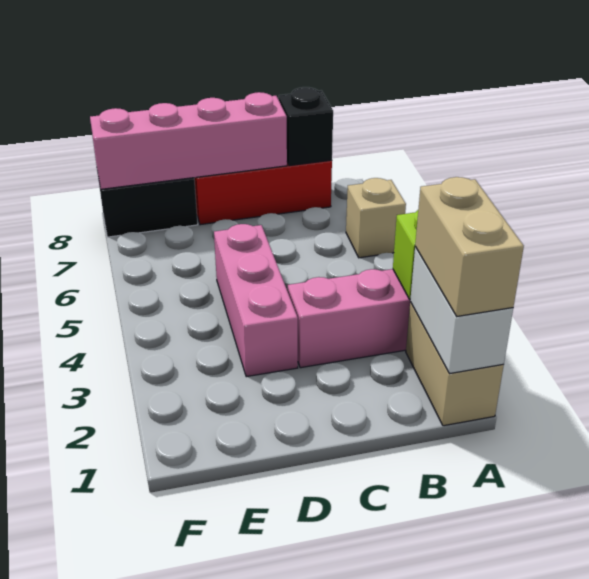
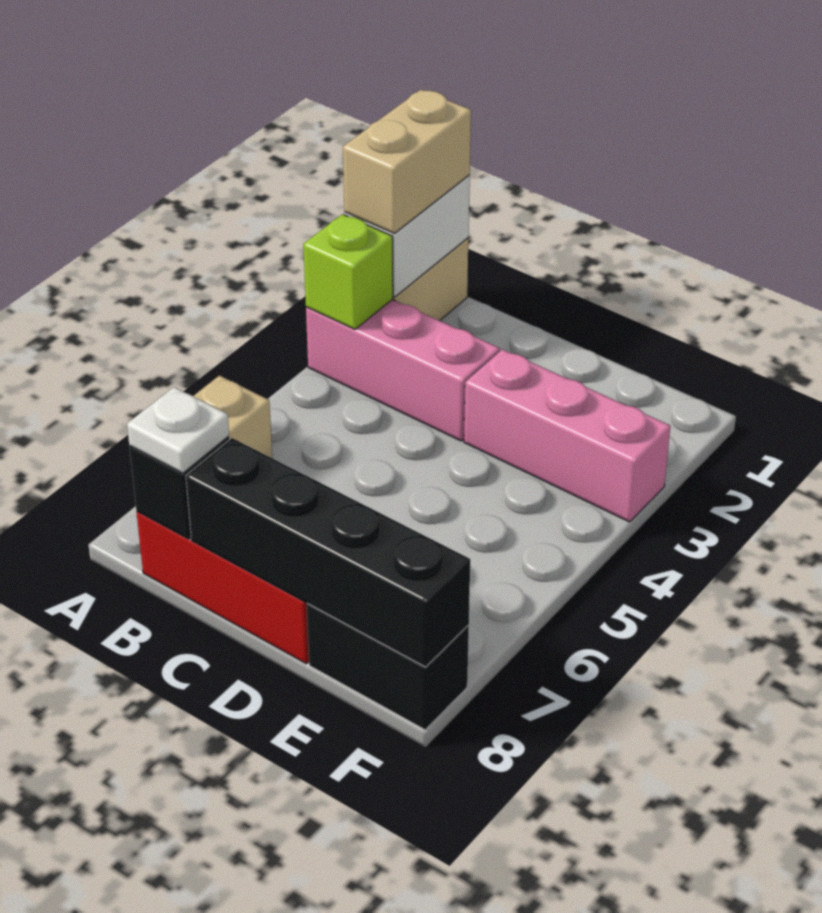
none -> white plate B8 level 3
pink brick C8:F8 level 2 -> black brick C8:F8 level 2
pink brick D3:D5 level 1 -> pink brick D3:F3 level 1

